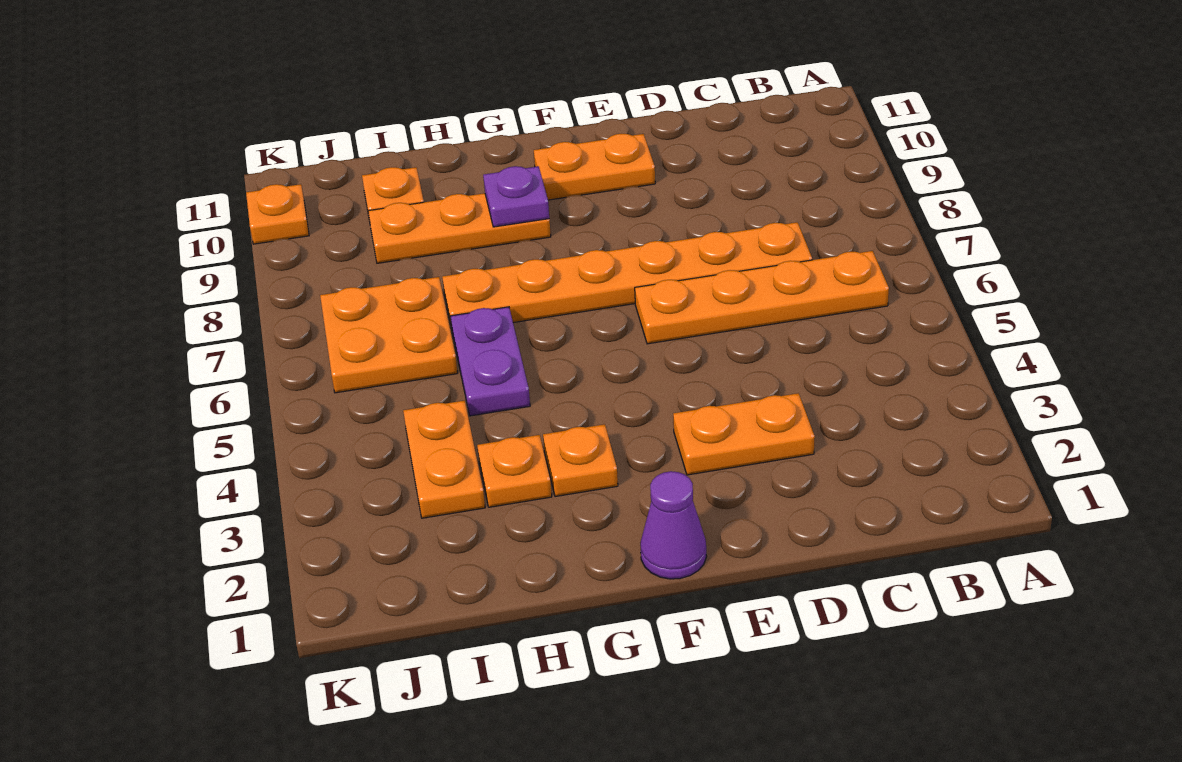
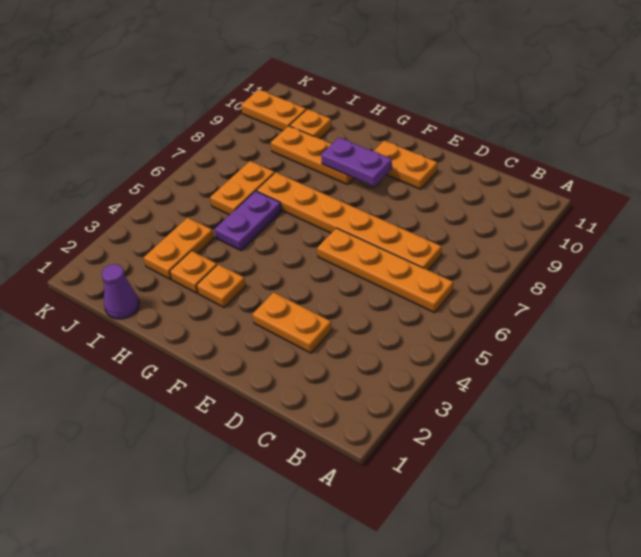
purple cone F1 level 1 -> purple cone I1 level 1
purple plate G9 level 2 -> purple plate F9:G9 level 2
orange plate I6:J7 level 1 -> orange plate I6:I7 level 1
orange plate K10 level 1 -> orange plate J10:K10 level 1

